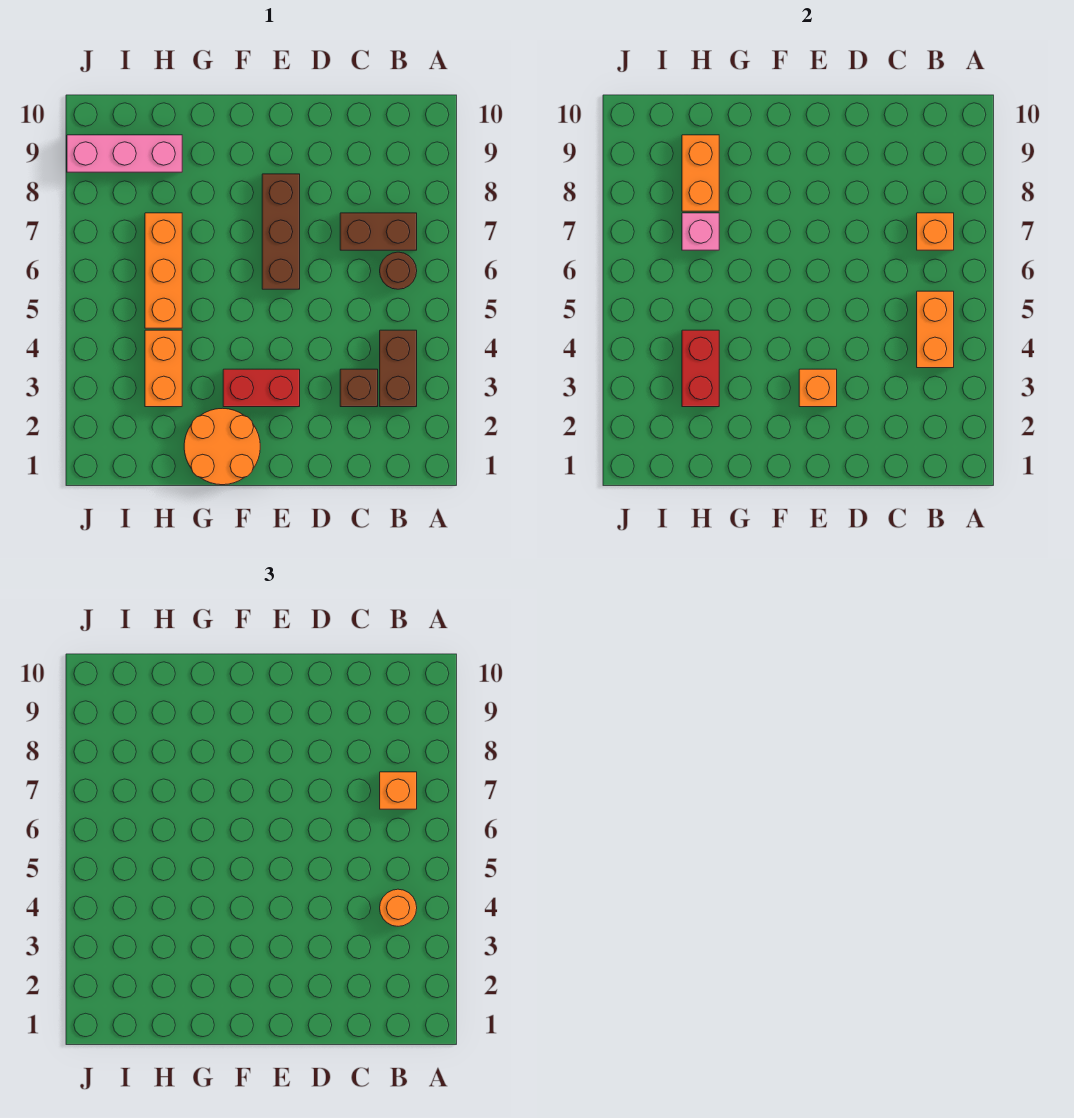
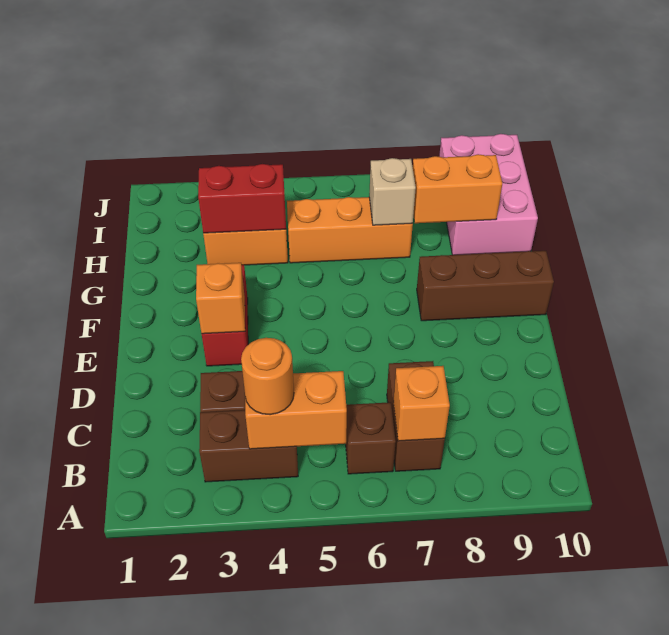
brown round brick B6 level 1 -> brown brick B6 level 1
orange brick B7 level 3 -> none
brown brick E6:E8 level 1 -> brown brick F8:F10 level 1
orange round brick F1:G2 level 1 -> none
pink brick H7 level 2 -> tan brick H7 level 2
pink brick H9:J9 level 1 -> pink brick H9:J10 level 1

